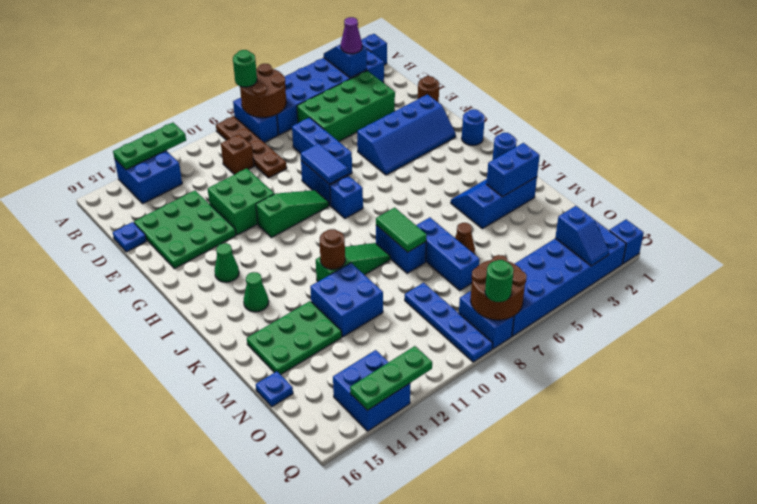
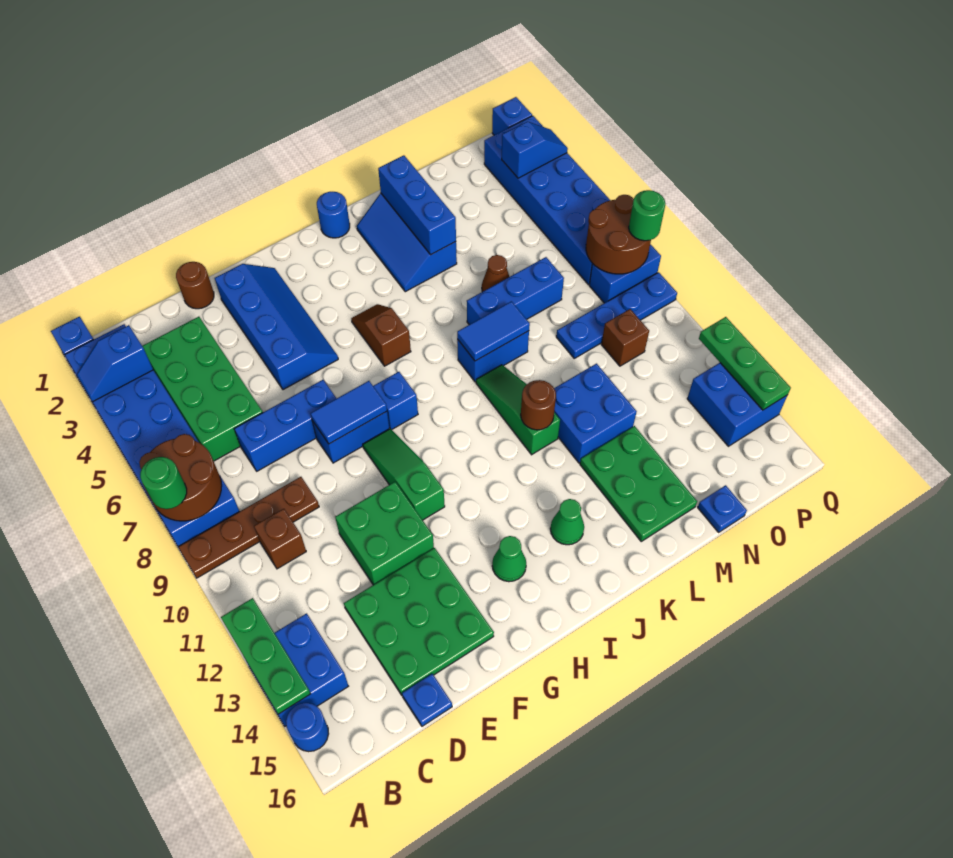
purple cone B3 level 3 -> none
blue round brick H1 level 1 -> blue round brick A15 level 1
none -> brown slope I5:I6 level 1 top 6
green tile K8:L8 level 2 -> blue tile K8:L8 level 2
blue brick L2:L3 level 2 -> blue brick L2:L4 level 2
none -> brown brick O10 level 1

